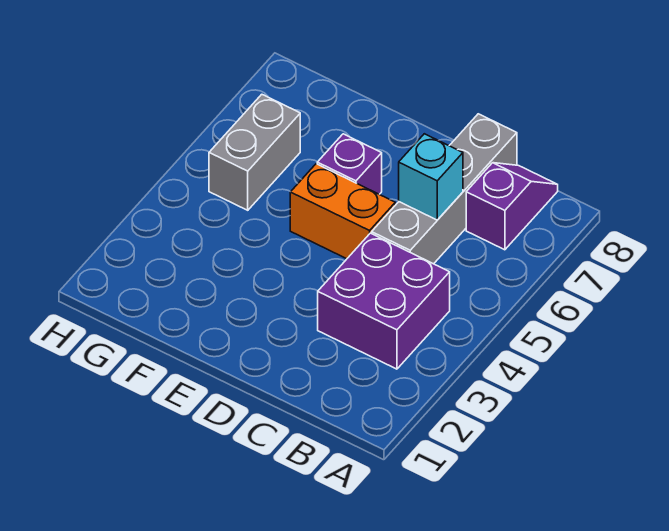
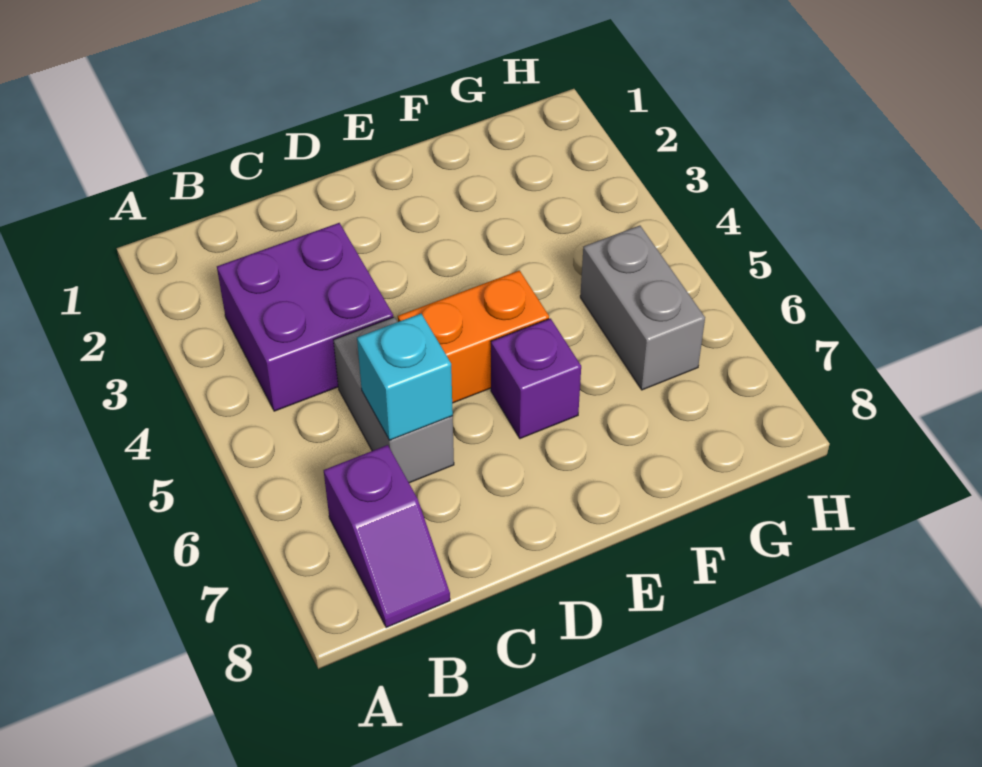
grey brick C5:C8 level 1 -> grey brick C5:C6 level 1

